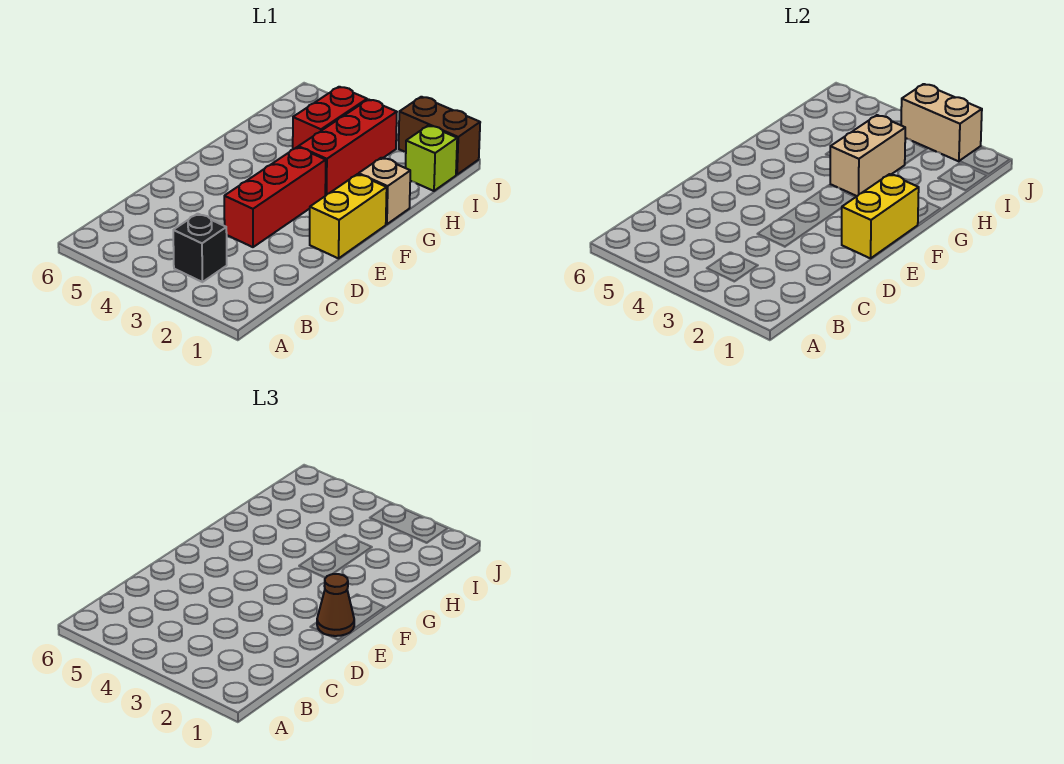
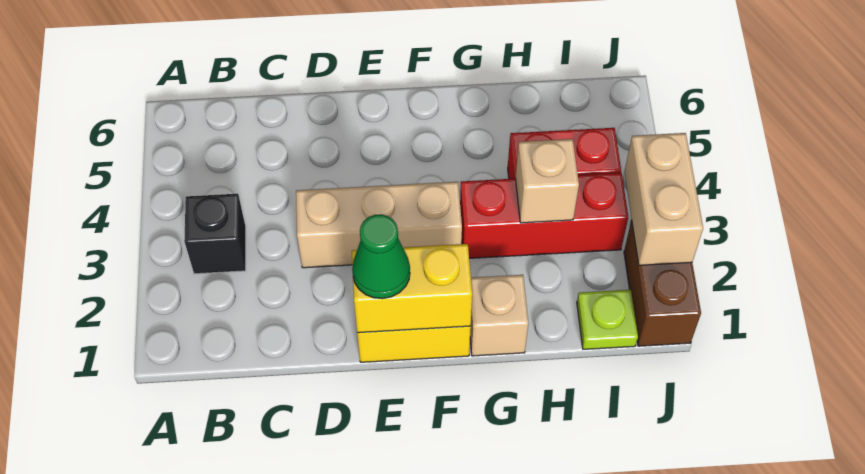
red brick D3:F3 level 1 -> tan brick D3:F3 level 1
brown cone E1 level 3 -> green cone E1 level 3
tan brick G3:H3 level 2 -> tan brick H3 level 2
lime brick I1 level 1 -> lime plate I1 level 1

